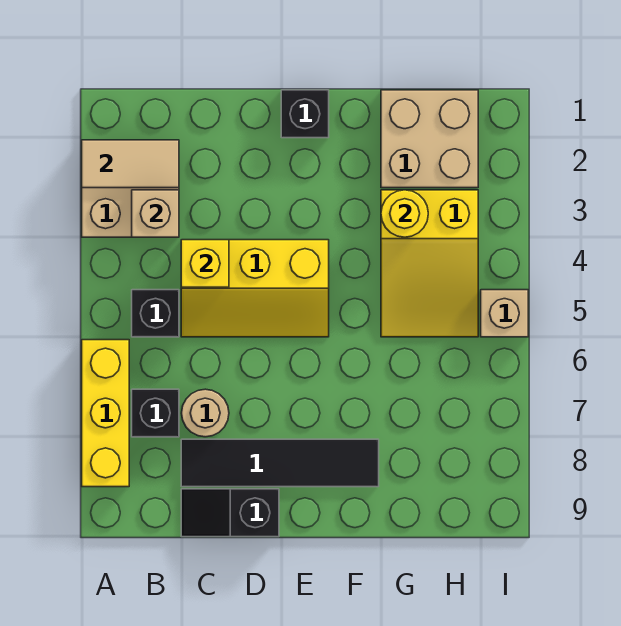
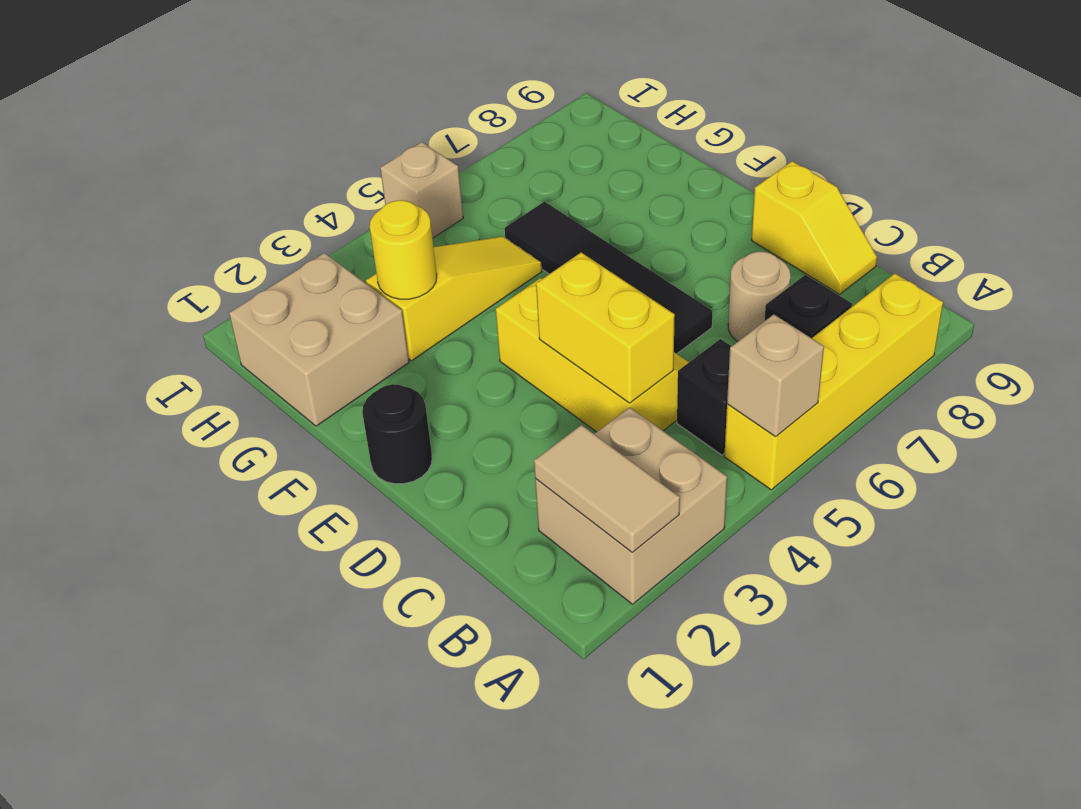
yellow brick A6:A8 level 1 -> yellow brick A5:A8 level 1
tan brick B3 level 2 -> tan brick A5 level 2
yellow brick C4 level 2 -> yellow brick C4:D4 level 2
black tile C8:F8 level 1 -> black tile D6:G6 level 1
black slope C9:D9 level 1 top D -> yellow slope C9:D9 level 1 top D
black brick E1 level 1 -> black round brick E1 level 1
yellow slope G3:H5 level 1 top 3 -> yellow slope G3:G5 level 1 top 3

